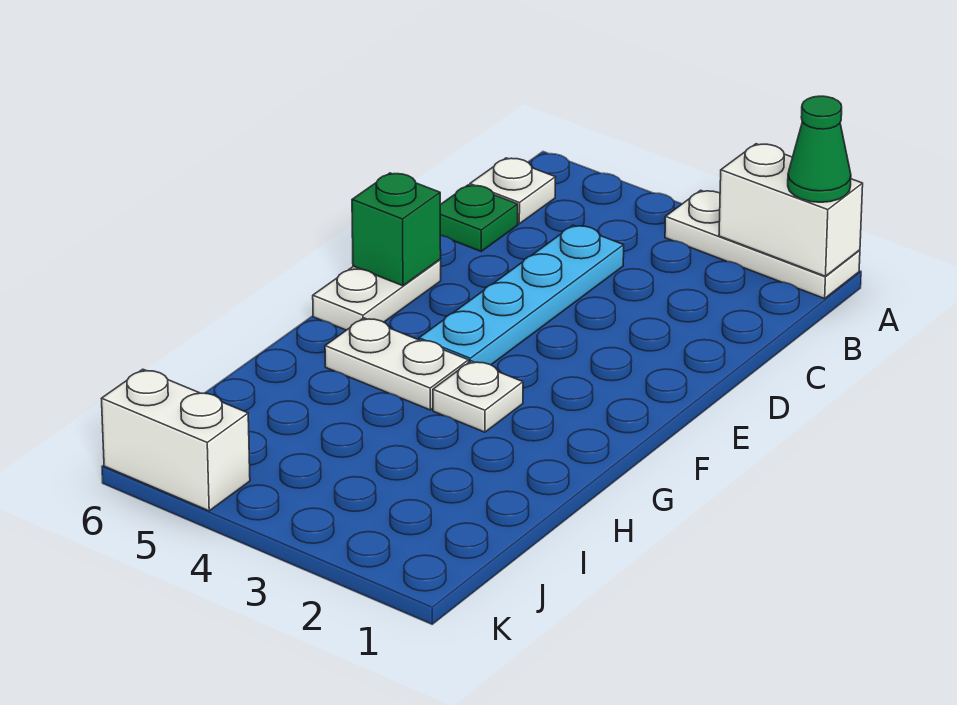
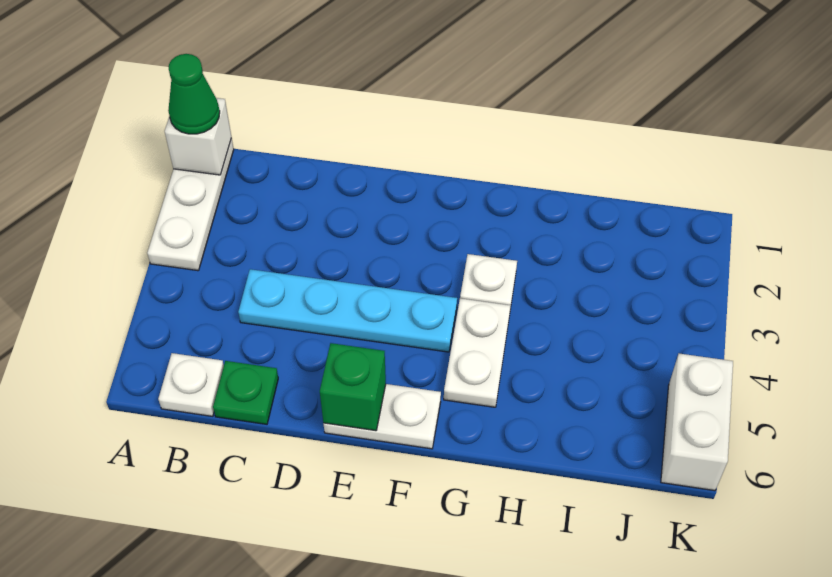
white brick A1:A2 level 2 -> white brick A1 level 2

